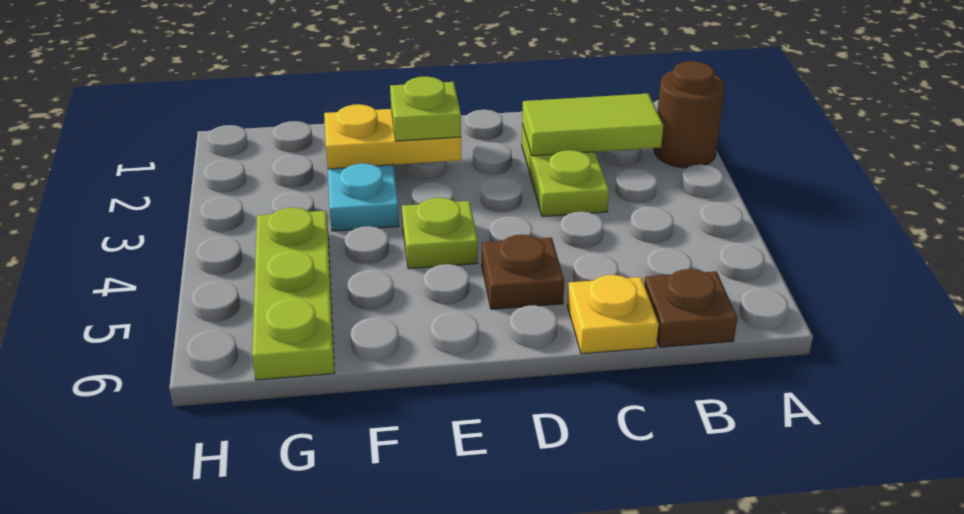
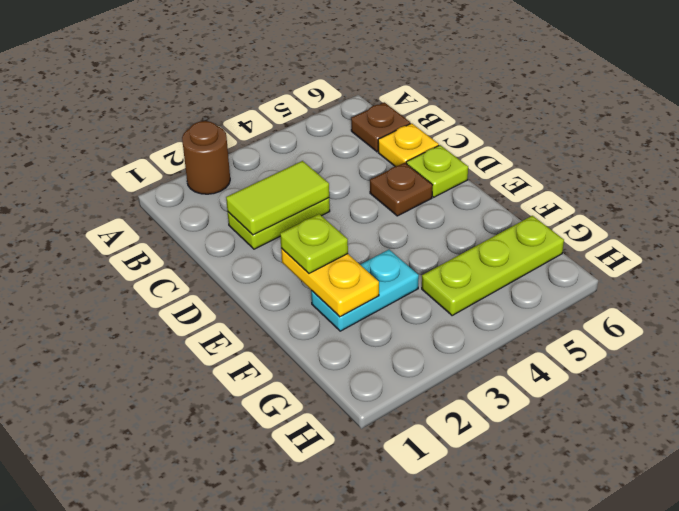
lime tile B2:C2 level 2 -> lime tile C2:C3 level 2
lime plate E4 level 1 -> lime plate D6 level 1

